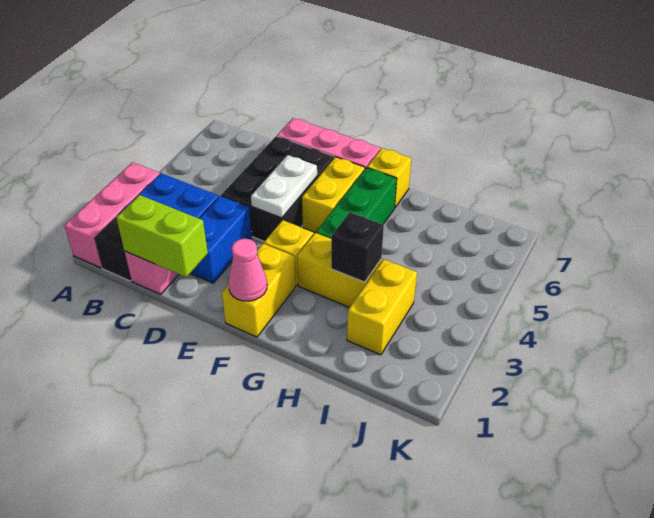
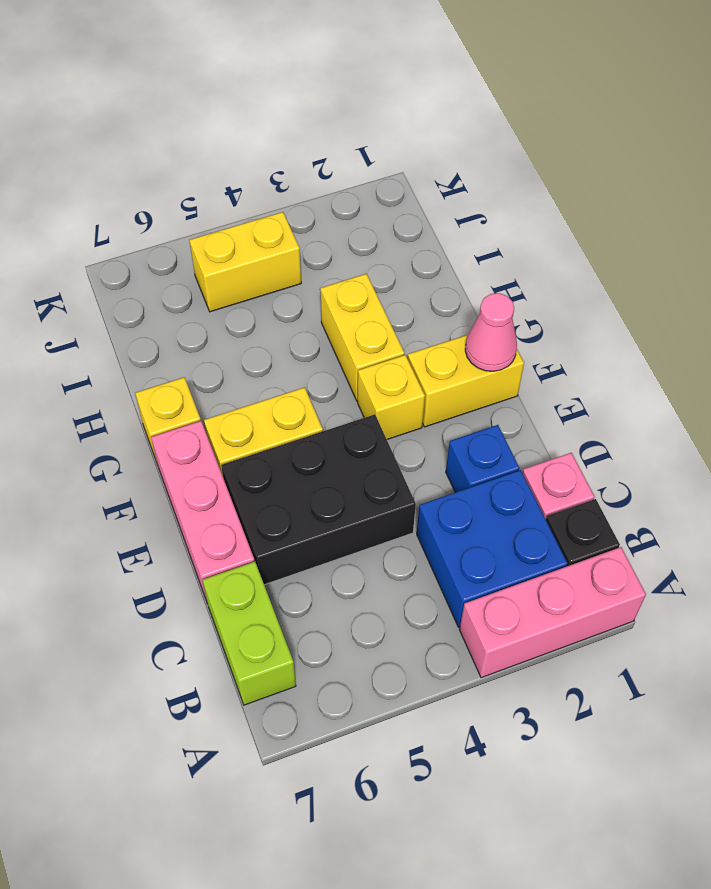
lime brick C1:D1 level 2 -> lime brick B7:C7 level 1
blue brick D2:D3 level 1 -> blue brick D2 level 1
white plate E4:E5 level 2 -> none
green brick G4:G6 level 1 -> none
black brick H3 level 2 -> none
yellow brick I2:I3 level 1 -> yellow brick J4:J5 level 1

